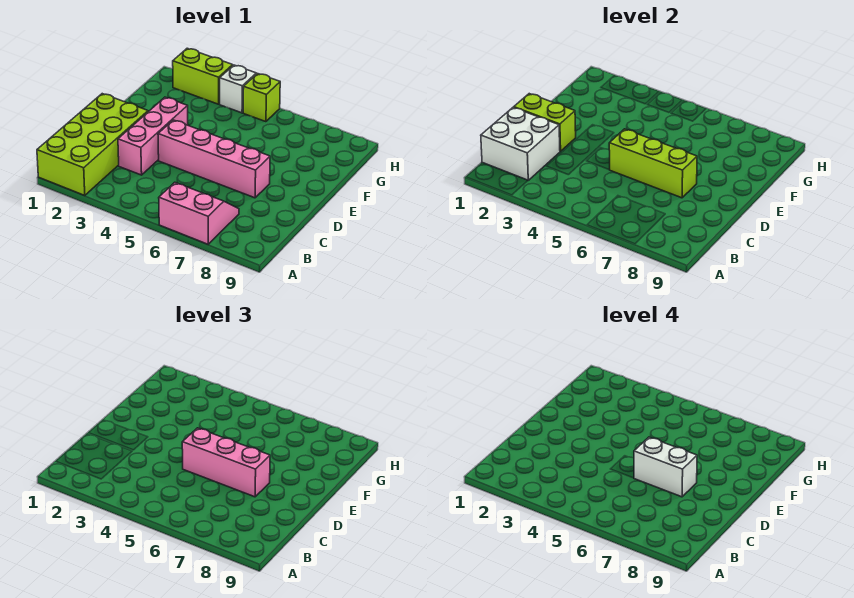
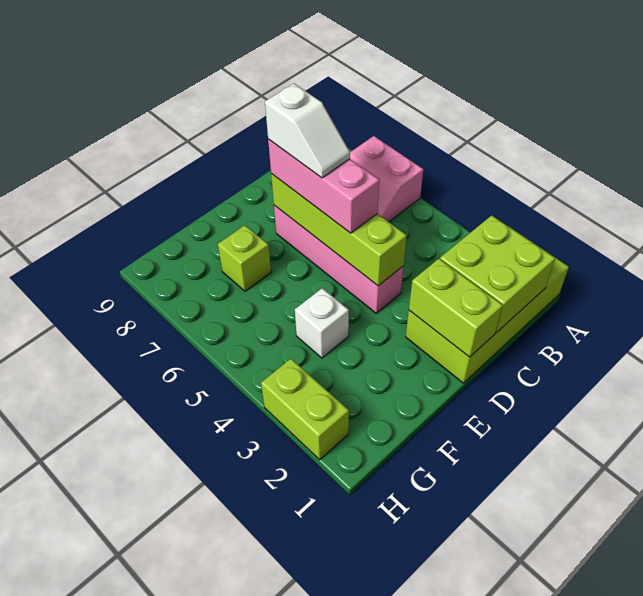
white brick B1:C2 level 2 -> lime brick B1:C2 level 2
pink brick C3:E3 level 1 -> none
lime brick D5:D7 level 2 -> lime brick D4:D7 level 2
white brick D6:D7 level 4 -> white slope D6:D7 level 4 top 7
white brick H4 level 1 -> white brick F4 level 1
lime brick H5 level 1 -> lime brick F7 level 1

